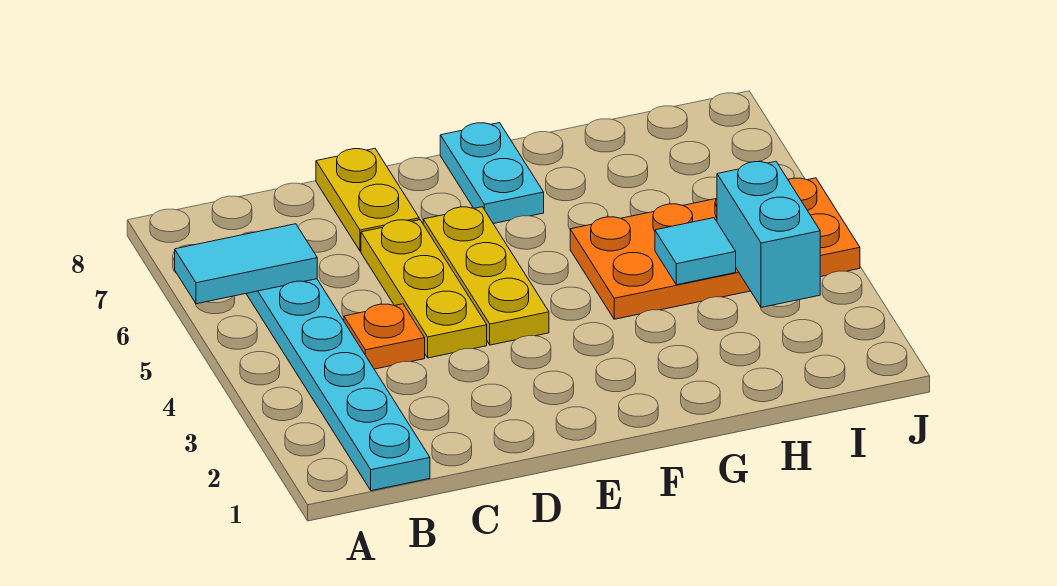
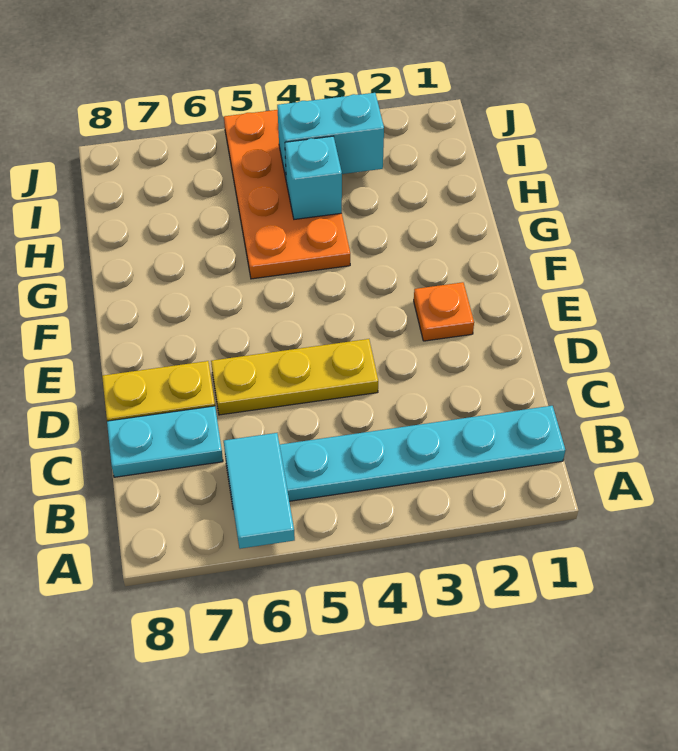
orange plate C4 level 1 -> orange plate E2 level 1
yellow plate E4:E6 level 1 -> none
cyan plate F7:F8 level 1 -> cyan plate C7:C8 level 1
cyan tile H4 level 2 -> cyan brick H4 level 2

